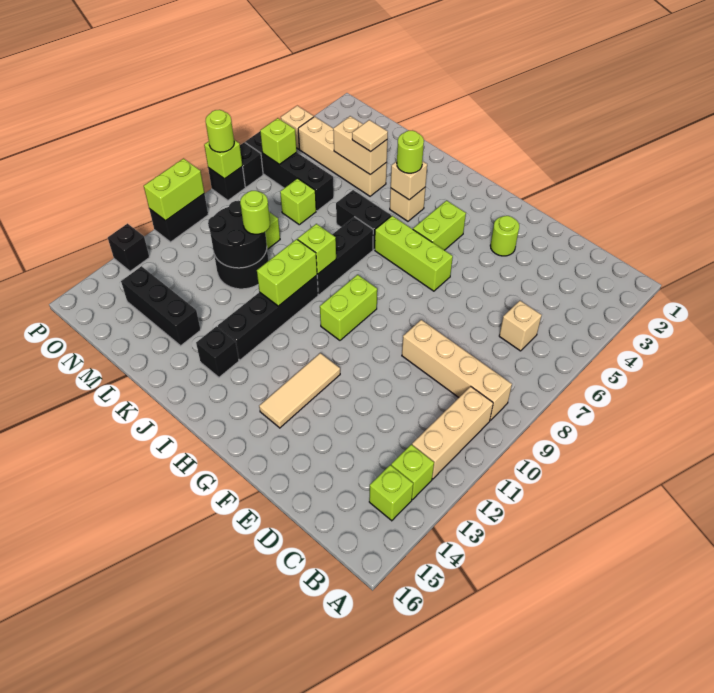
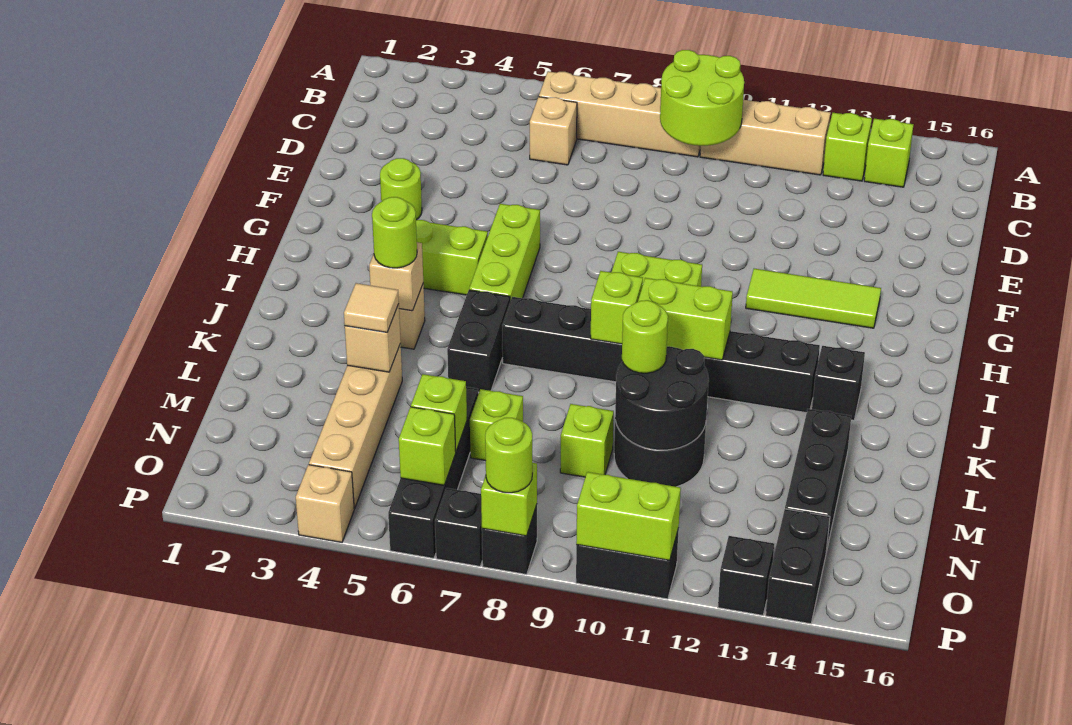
tan brick B9:E9 level 1 -> tan brick B6:B9 level 1
none -> lime round brick B9:C10 level 2
tan tile G12:G14 level 1 -> lime tile G12:G14 level 1
tan brick L4:M4 level 2 -> tan brick L4 level 2
none -> lime brick N6 level 2
none -> black brick O14:P14 level 1

